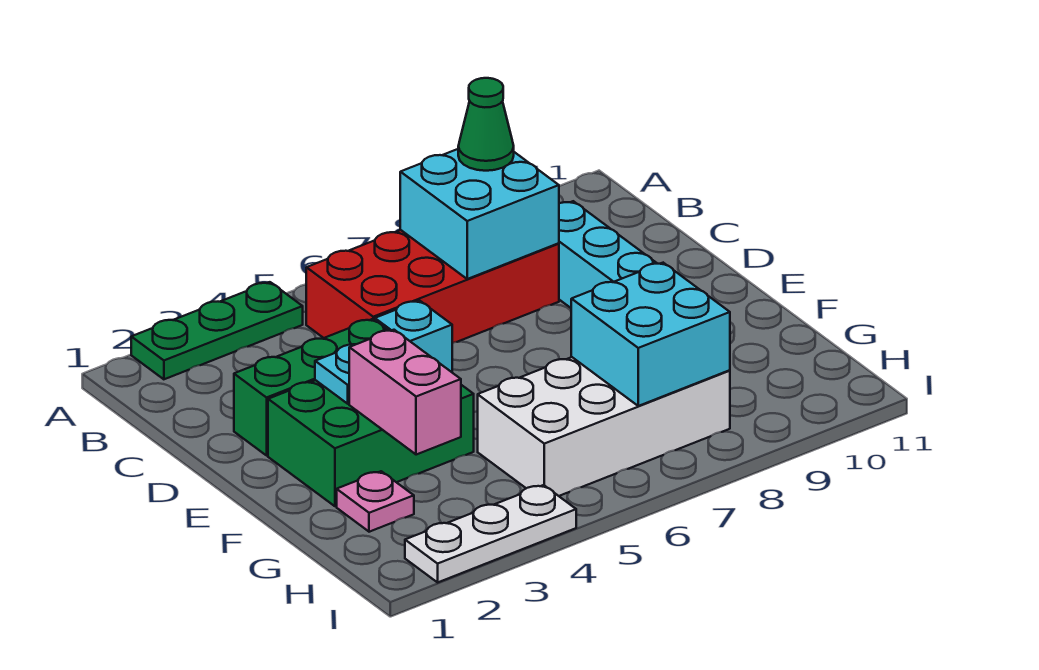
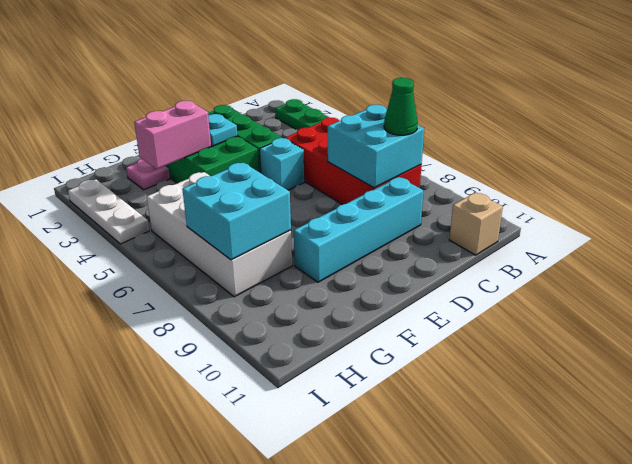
none -> tan brick B11 level 1

